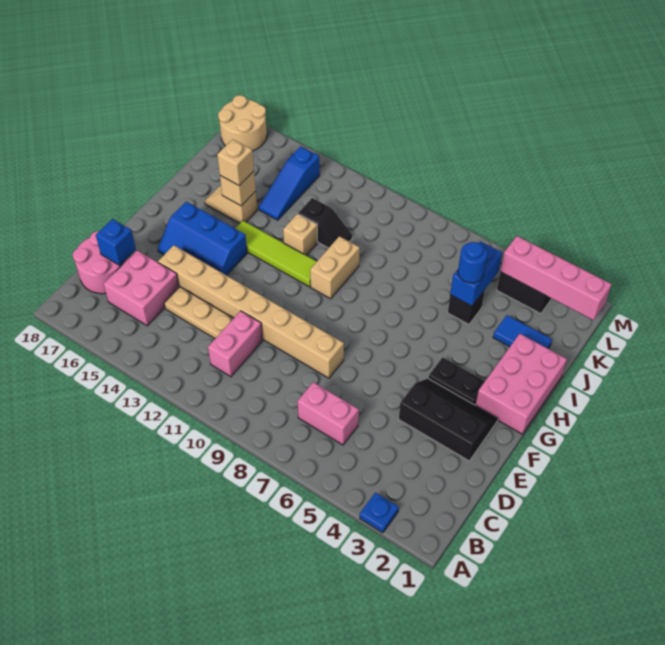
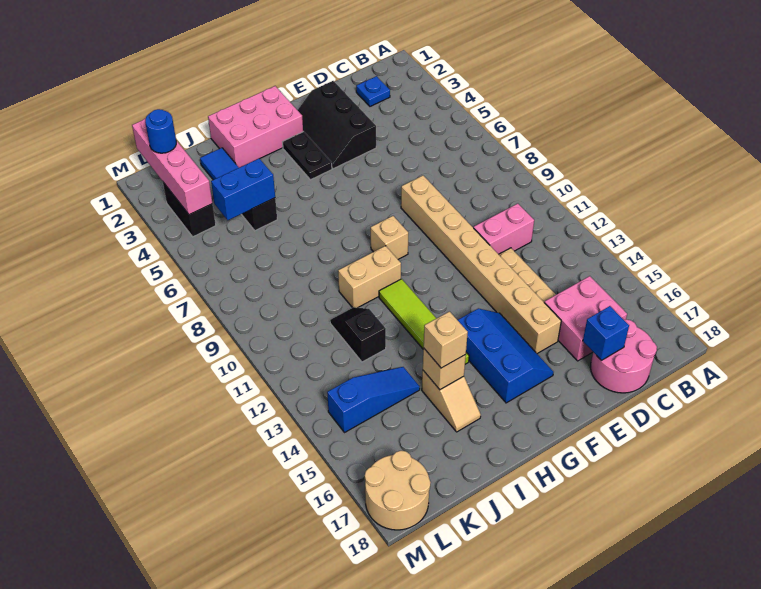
blue plate A3 level 1 -> blue plate C2 level 1
pink brick C6:C7 level 1 -> none
tan brick I12 level 1 -> tan brick G9 level 1
blue round brick J5 level 3 -> blue round brick L2 level 3

